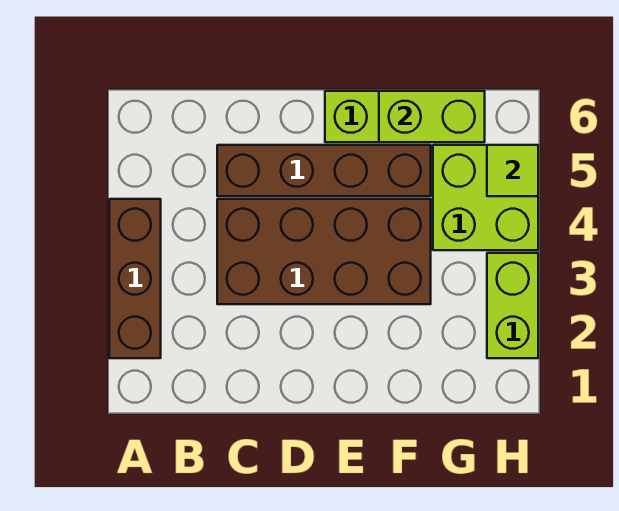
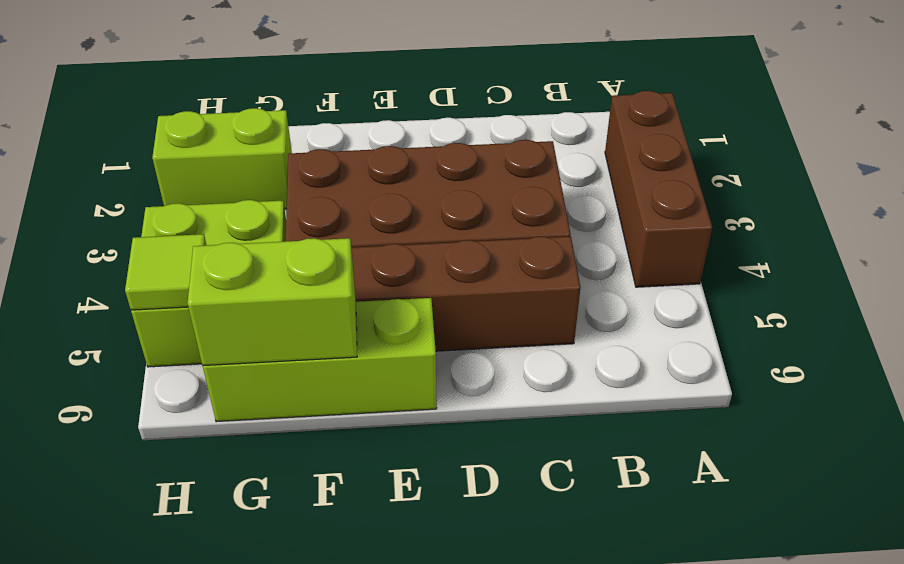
lime brick H2:H3 level 1 -> lime brick G2:H2 level 1

